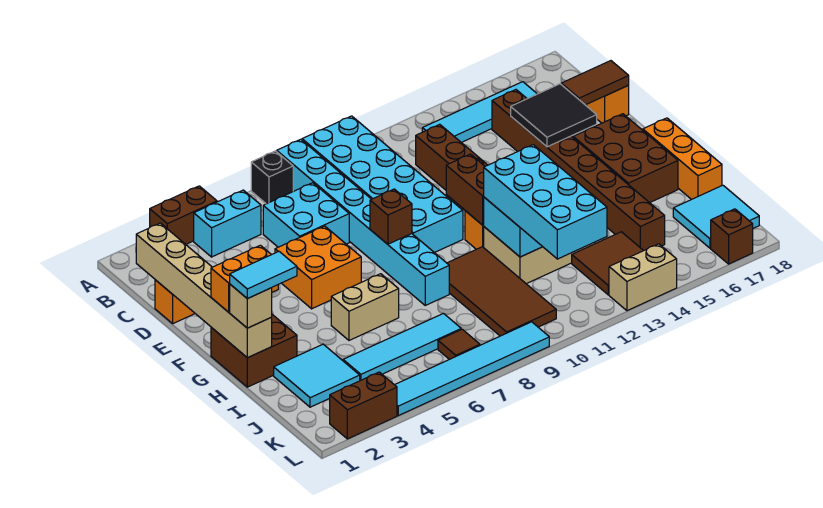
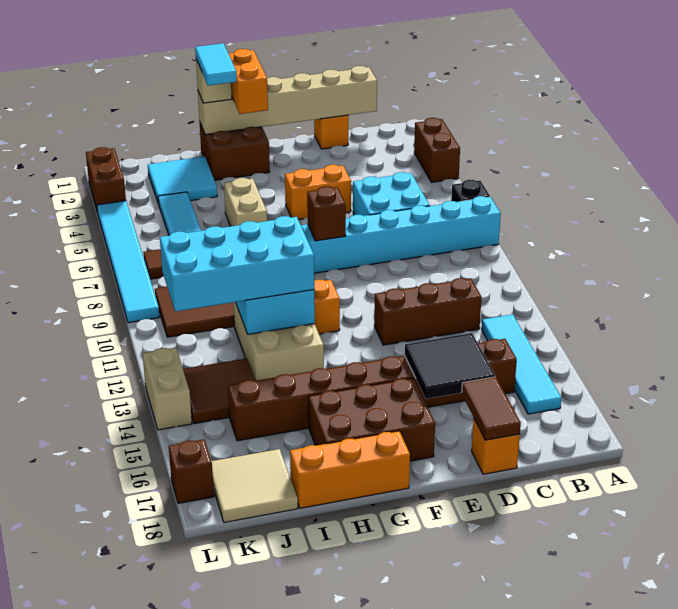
cyan brick A9:F10 level 1 -> none
cyan brick B4:B5 level 1 -> none
orange brick E5:F6 level 1 -> orange brick E5:F5 level 1
brown brick F11:G11 level 2 -> none
cyan tile J17:K18 level 1 -> tan tile J17:K18 level 1

